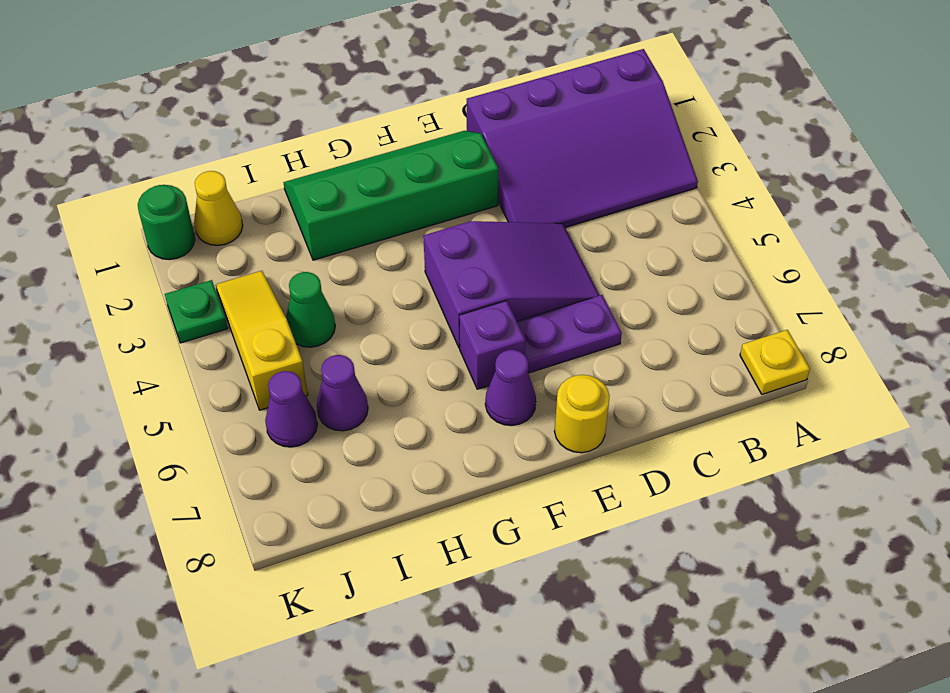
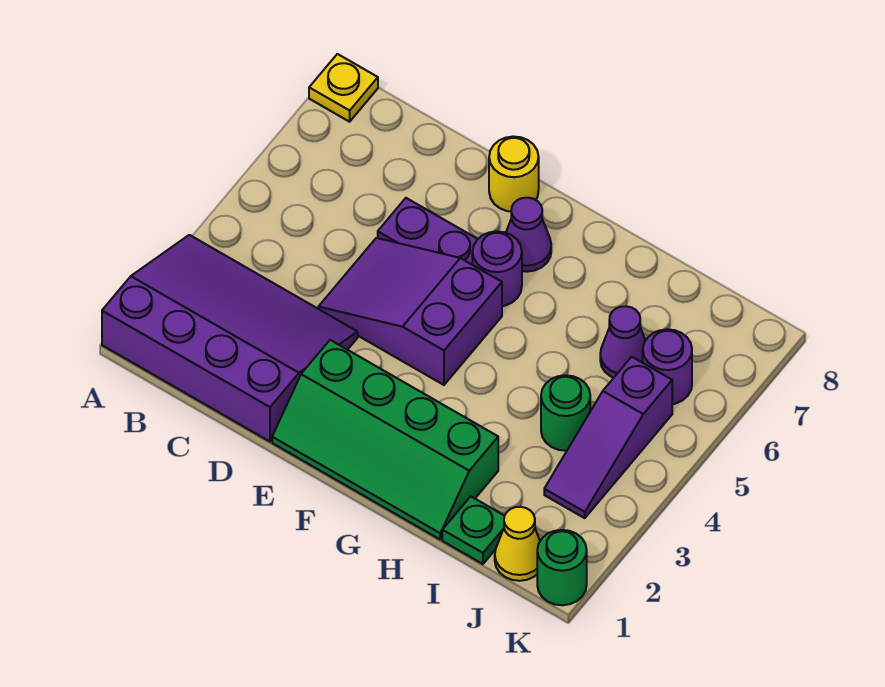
purple brick F6 level 1 -> purple round brick F6 level 1
green cone I4 level 1 -> green round brick I4 level 1
yellow slope J3:J5 level 1 top 5 -> purple slope J3:J5 level 1 top 5
purple cone J6 level 1 -> purple round brick J6 level 1
green plate K3 level 1 -> green plate I1 level 1

